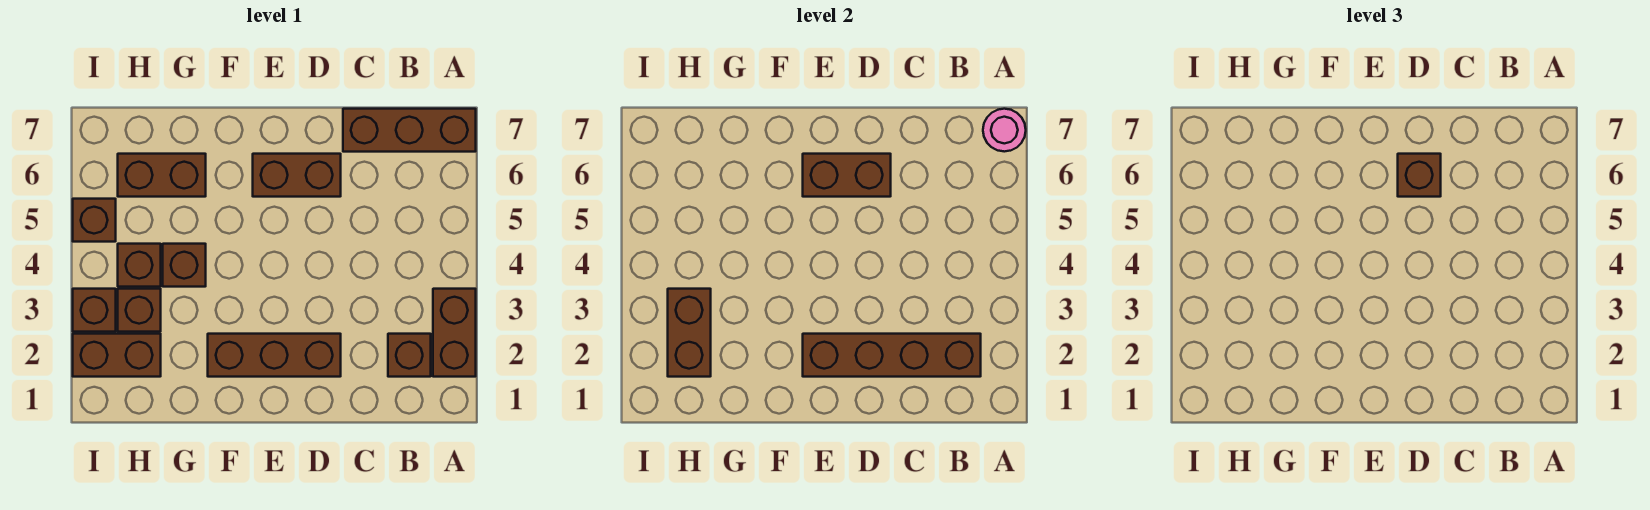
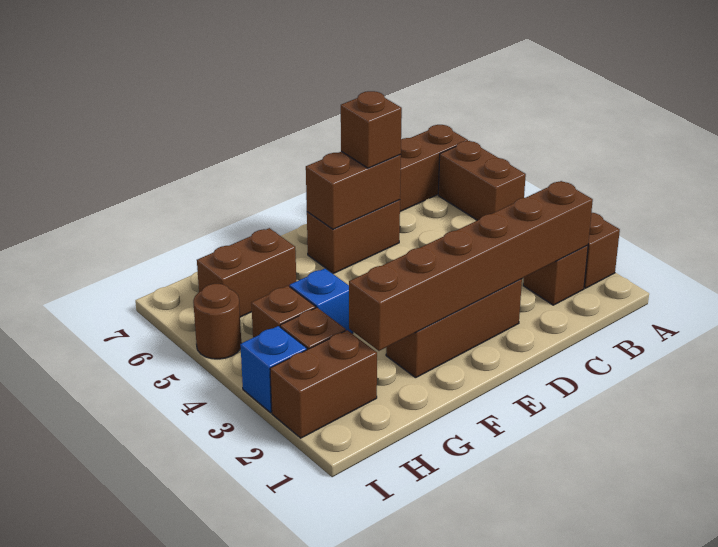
pink round brick A7 level 2 -> none
brown brick B2:E2 level 2 -> brown brick B2:G2 level 2
brown brick G4 level 1 -> blue brick G4 level 1
brown brick H2:H3 level 2 -> brown brick A5:A6 level 1
brown brick I3 level 1 -> blue brick I3 level 1
brown brick I5 level 1 -> brown round brick I5 level 1

